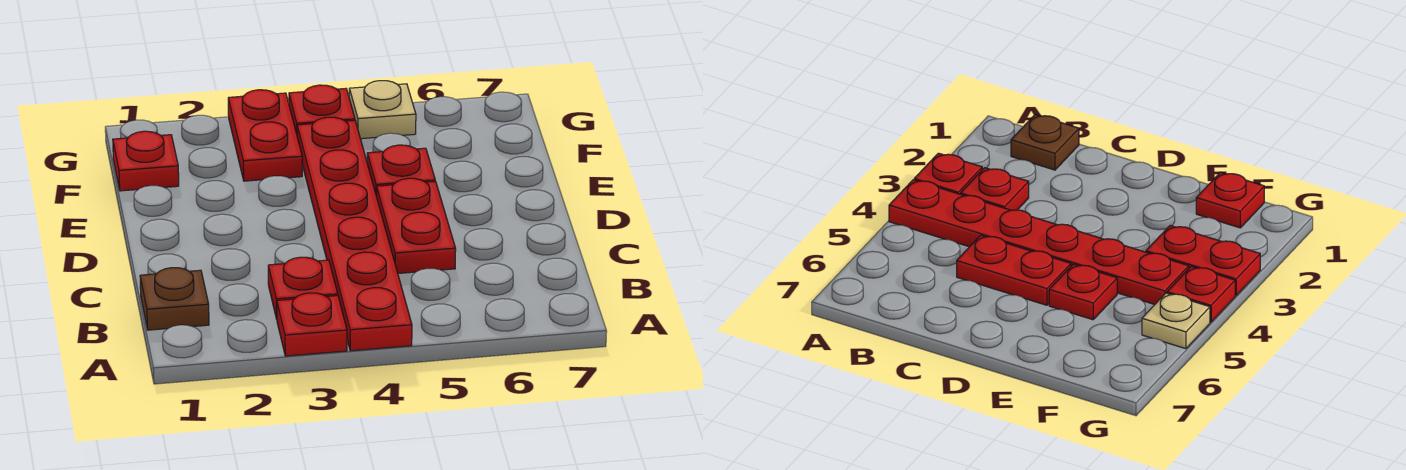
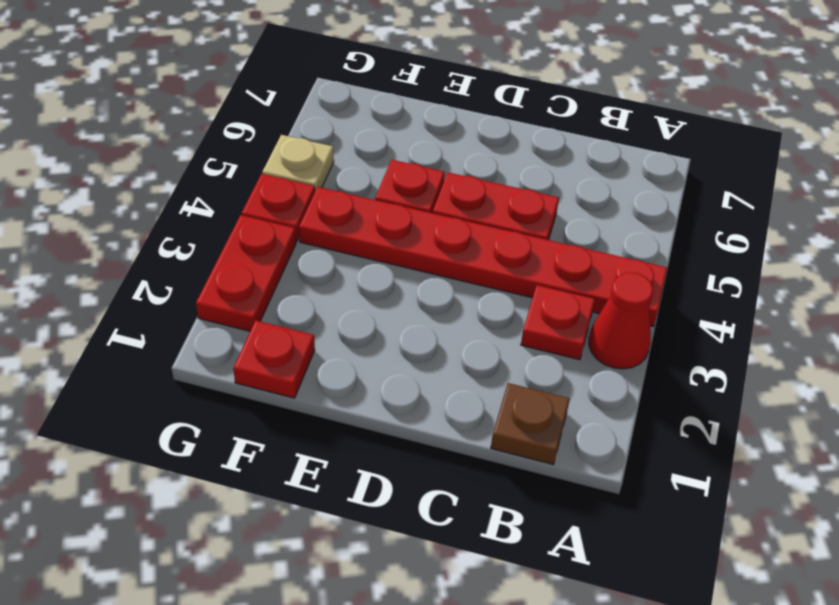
red plate A3 level 1 -> red cone A3 level 1
red plate F3:G3 level 1 -> red plate G2:G3 level 1

